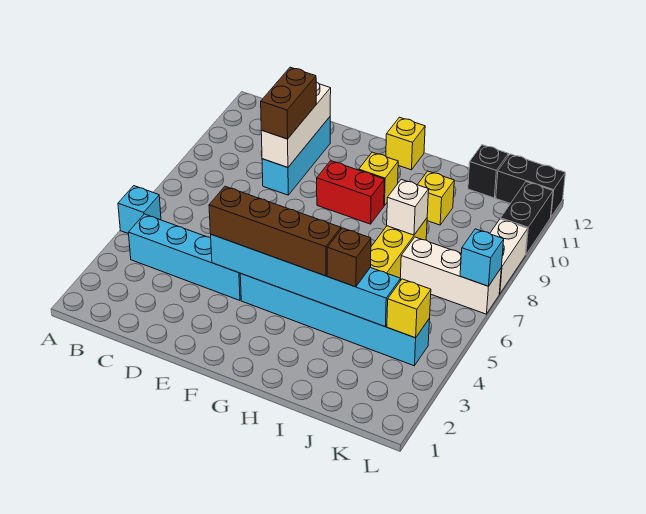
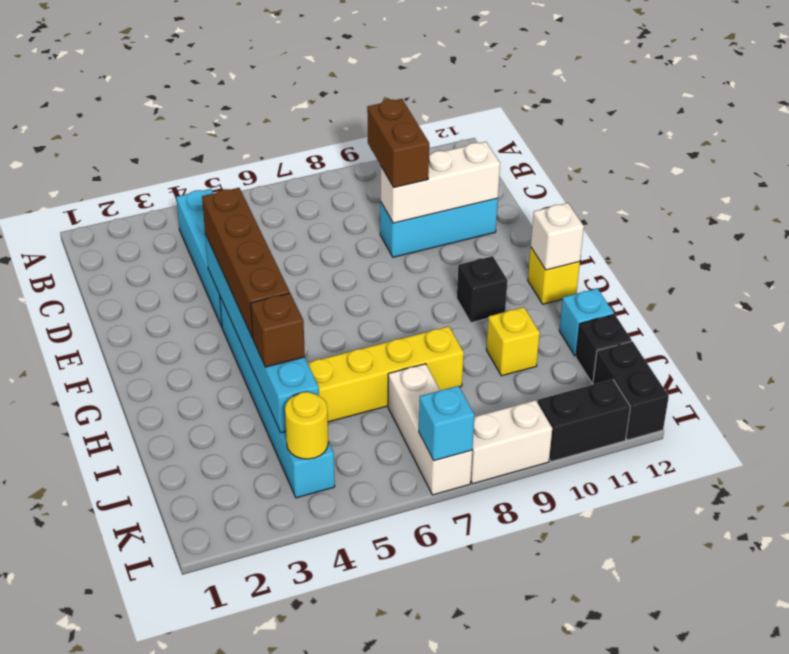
cyan brick A5 level 1 -> cyan brick I12 level 1
brown brick D9:D10 level 3 -> brown brick C9:D9 level 3
red brick F9:G9 level 1 -> none
yellow brick G10 level 1 -> black brick G10 level 1
white brick I8 level 2 -> white brick G12 level 2
yellow brick K4 level 2 -> yellow round brick K4 level 2

